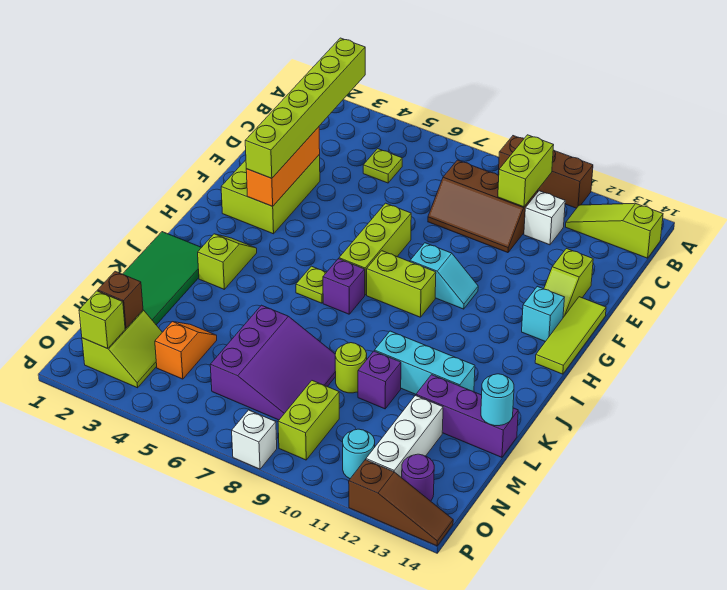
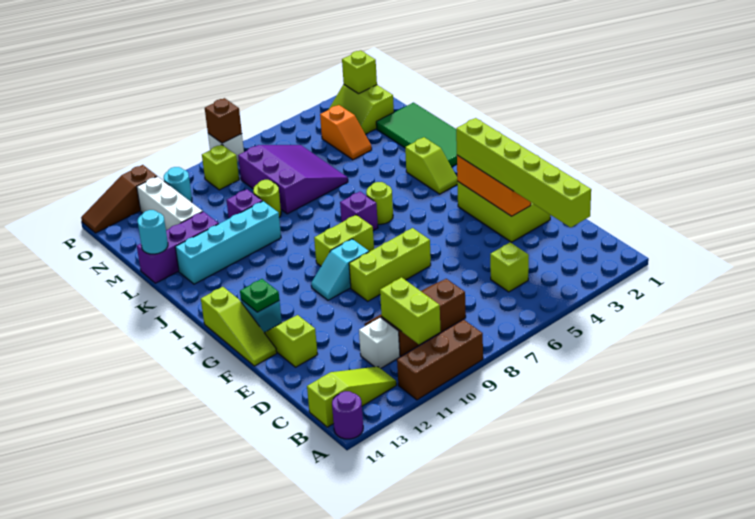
lime plate C5 level 1 -> lime brick C5 level 1
lime brick F7:H7 level 1 -> lime brick F7:F9 level 1
lime tile F14:H14 level 1 -> lime slope F14:H14 level 1 top H
none -> green plate G13 level 2
lime plate I6 level 1 -> lime round brick I6 level 1
cyan brick K10:K12 level 1 -> cyan brick K10:K13 level 1
purple slope L6:N8 level 1 top 6 -> purple slope L6:N8 level 1 top 8
brown brick N2 level 2 -> brown brick P8 level 2
lime brick N9:O9 level 1 -> lime brick O9 level 1
purple round brick O13 level 1 -> purple round brick A14 level 1

